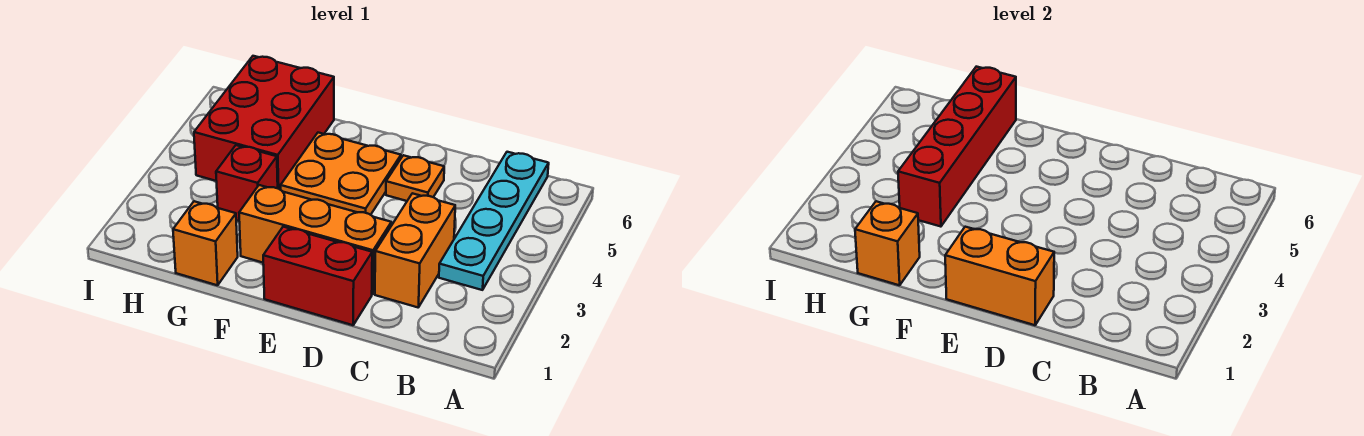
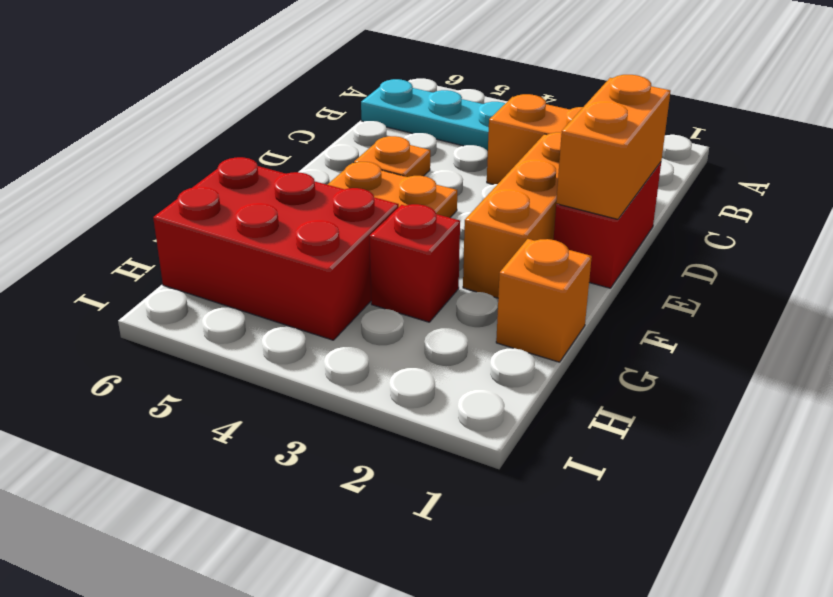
orange brick G1 level 2 -> none
red brick G3:G6 level 2 -> none

